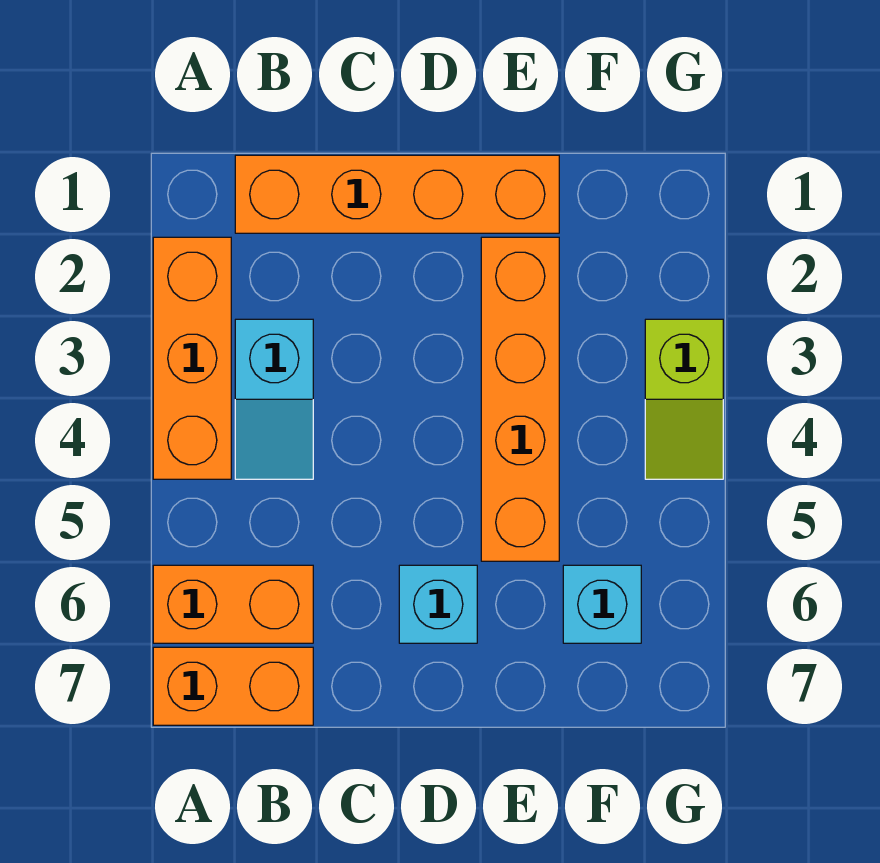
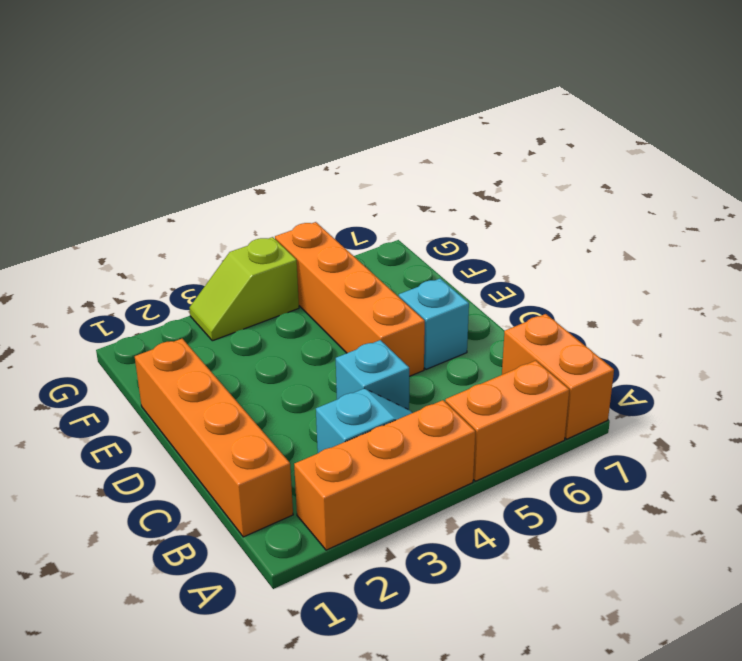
orange brick A6:B6 level 1 -> orange brick A5:A6 level 1
orange brick E2:E5 level 1 -> orange brick D5:G5 level 1
cyan brick F6 level 1 -> cyan brick C4 level 1
lime slope G3:G4 level 1 top 3 -> lime slope G3:G4 level 1 top 4

